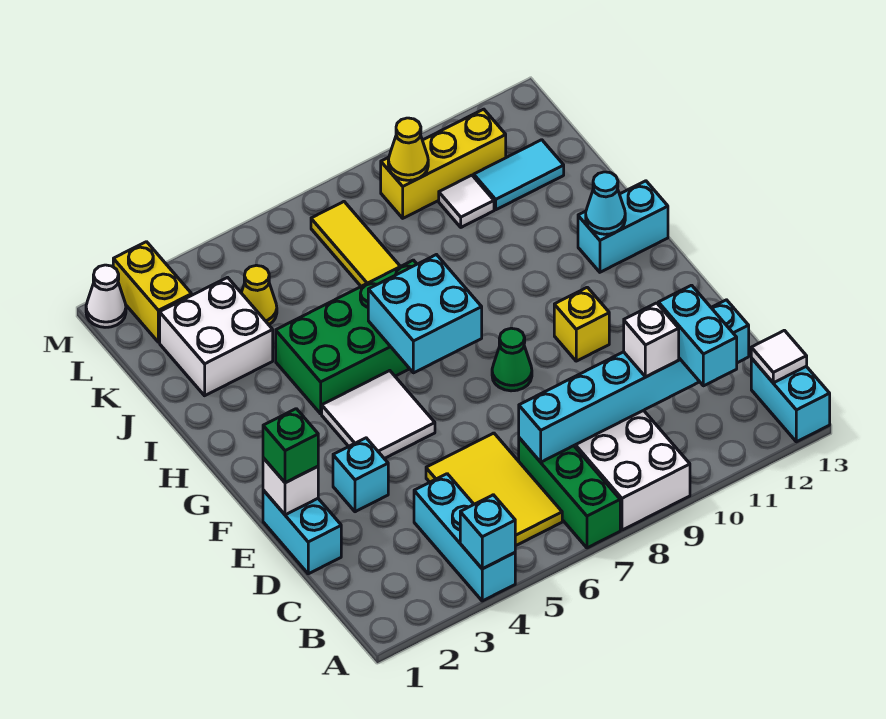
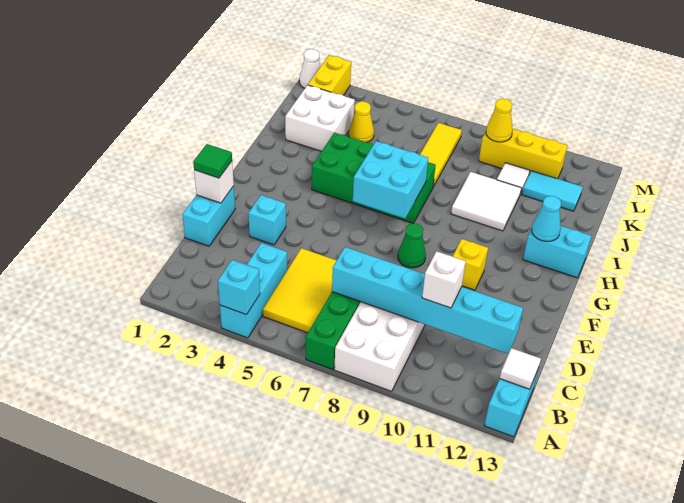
cyan brick B11:C11 level 3 -> none
green brick E1 level 3 -> green tile E1 level 3
white tile F4:G5 level 1 -> white tile I9:J10 level 1

